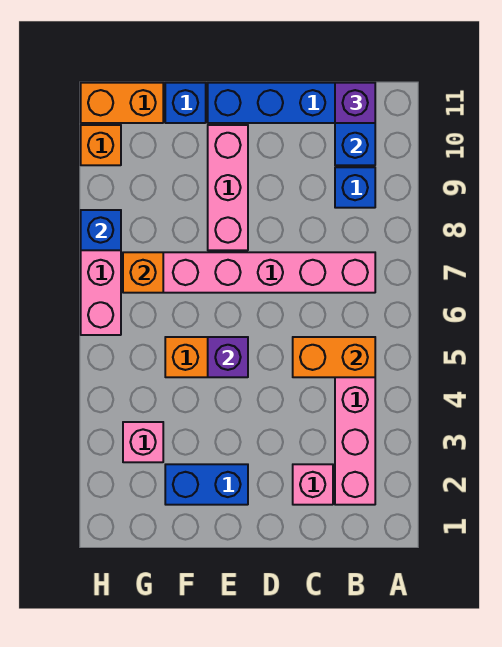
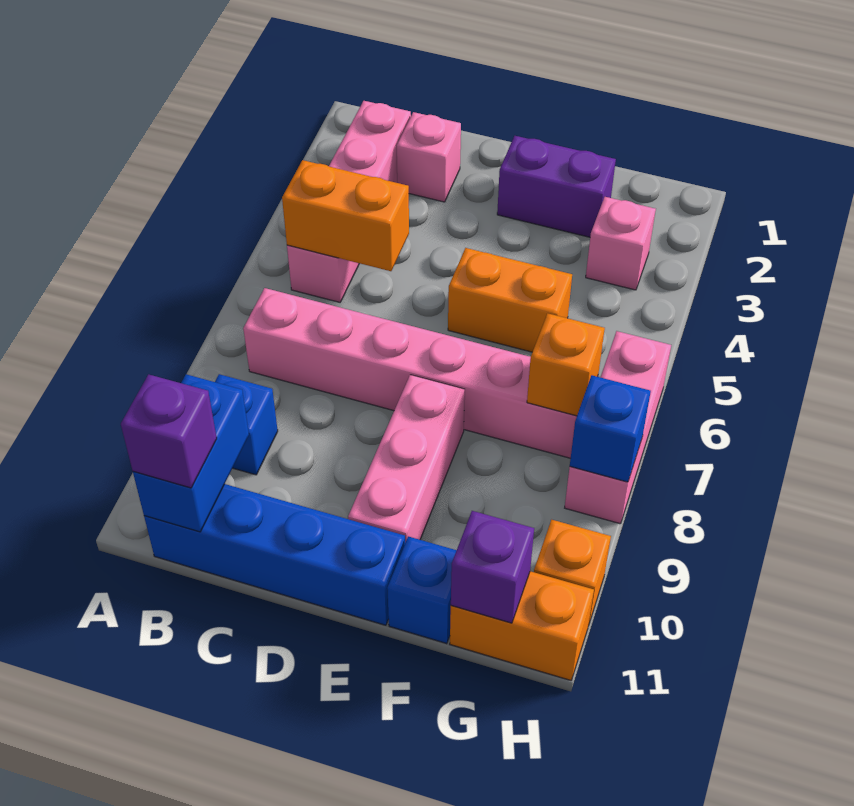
blue brick E2:F2 level 1 -> purple brick E2:F2 level 1
purple brick E5 level 2 -> purple brick G11 level 2

